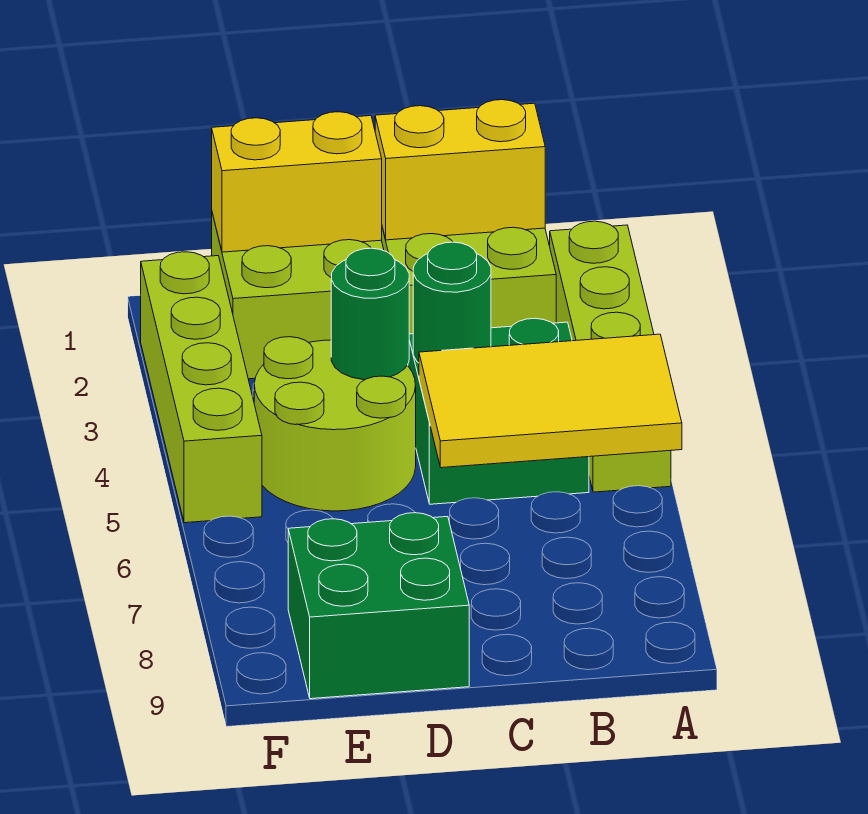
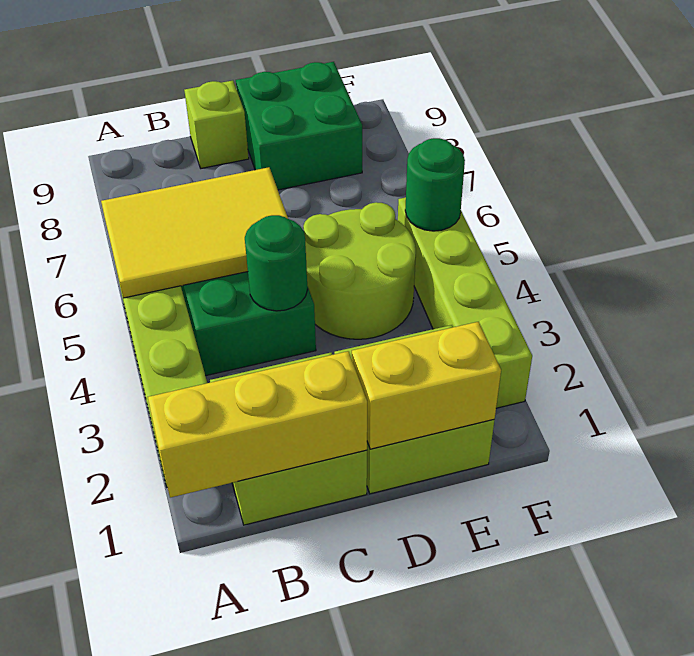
yellow brick B1:C1 level 2 -> yellow brick A1:C1 level 2
none -> lime brick C9 level 1
green round brick D4 level 2 -> green round brick F5 level 2

